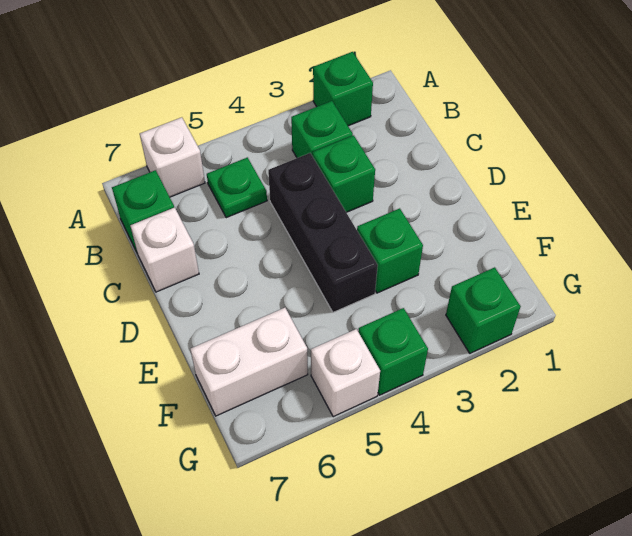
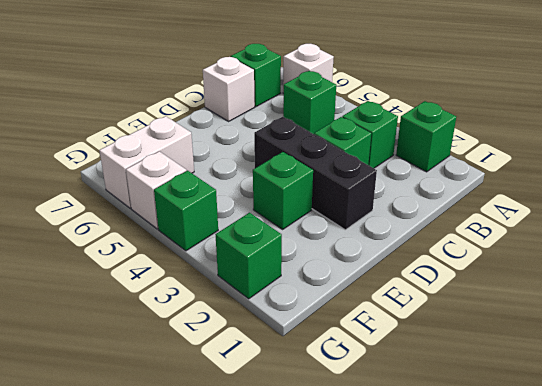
green plate B5 level 1 -> green brick B5 level 1
black brick C4:E4 level 1 -> black brick D2:D4 level 1
white brick F6:F7 level 1 -> white brick F6:G6 level 1

